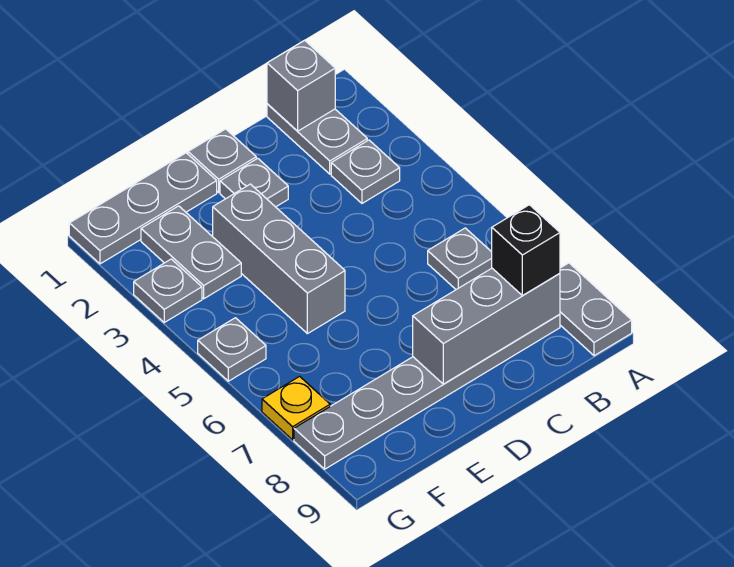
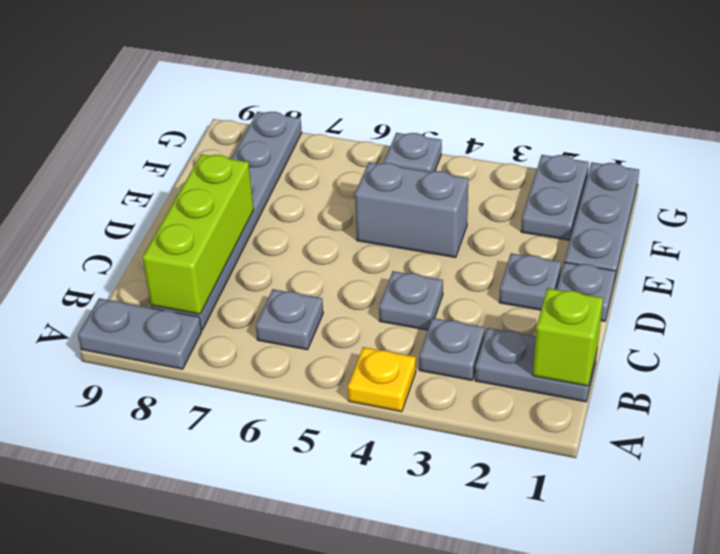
grey brick B1 level 2 -> lime brick B1 level 2
grey brick B8:D8 level 2 -> lime brick B8:D8 level 2
black brick B8 level 3 -> none
grey brick E3:E5 level 1 -> grey brick E4:E5 level 1
grey plate F2:F3 level 1 -> grey plate F2:G2 level 1
grey plate G3 level 1 -> grey plate C4 level 1
yellow plate G7 level 1 -> yellow plate A4 level 1

